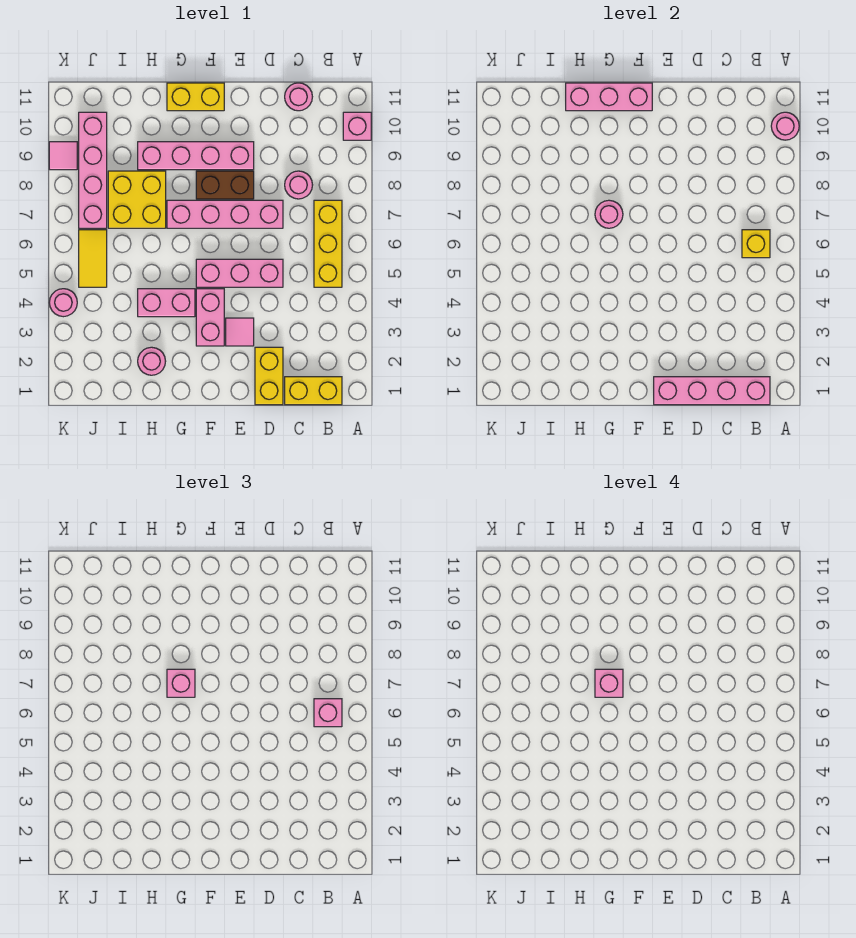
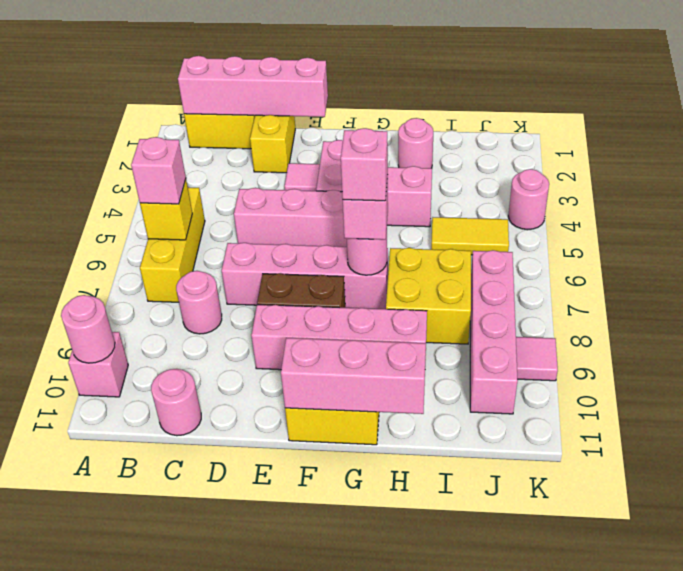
yellow tile J5:J6 level 1 -> yellow tile I5:J5 level 1

